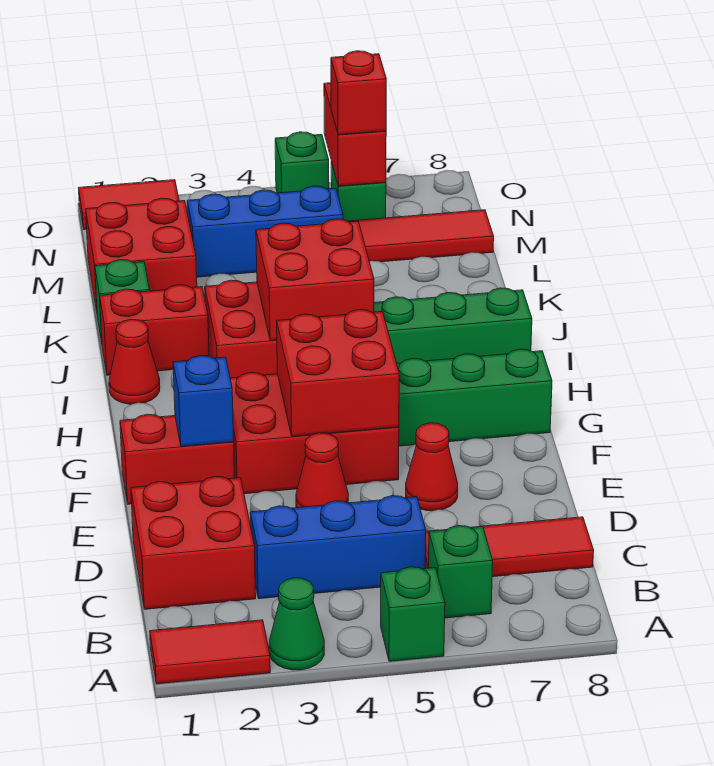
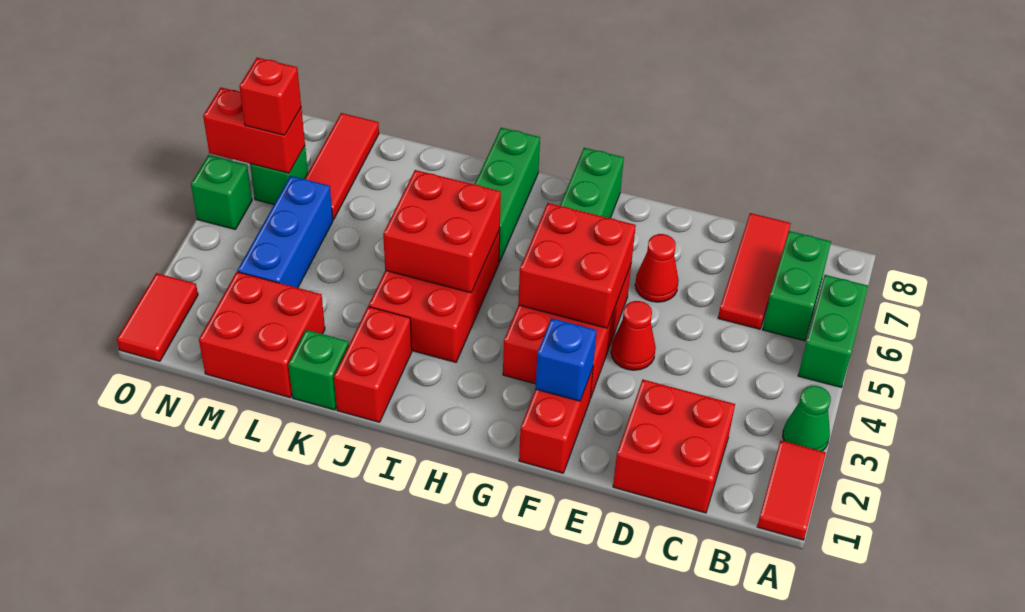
green brick A5 level 1 -> green brick A5:A6 level 1
green brick B6 level 1 -> green brick B6:B7 level 1
blue brick C3:C5 level 1 -> none
red cone I1 level 1 -> none

